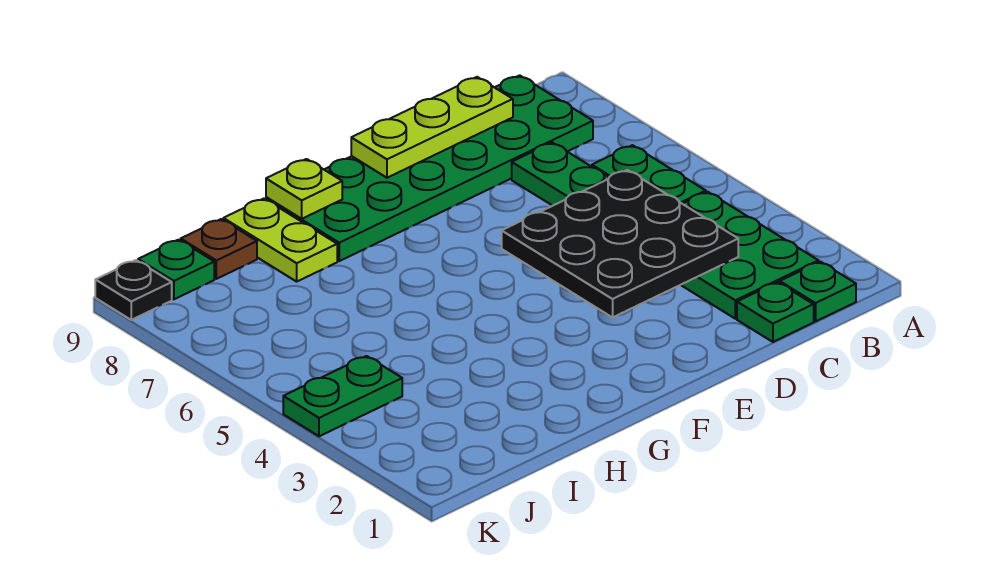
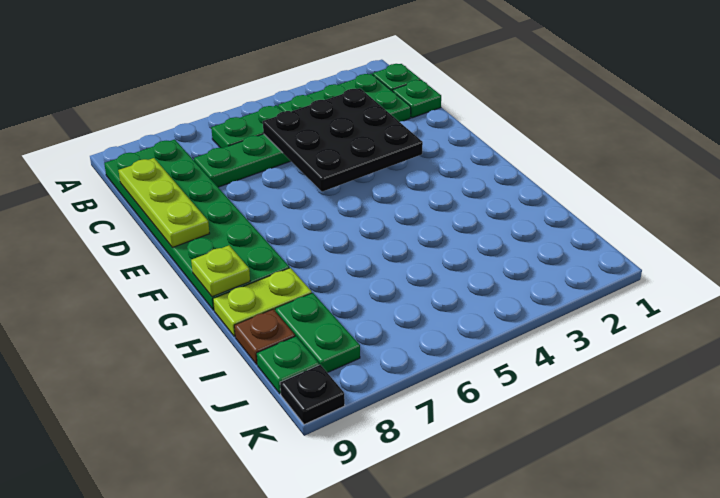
green plate J4:K4 level 1 -> green plate I8:J8 level 1

